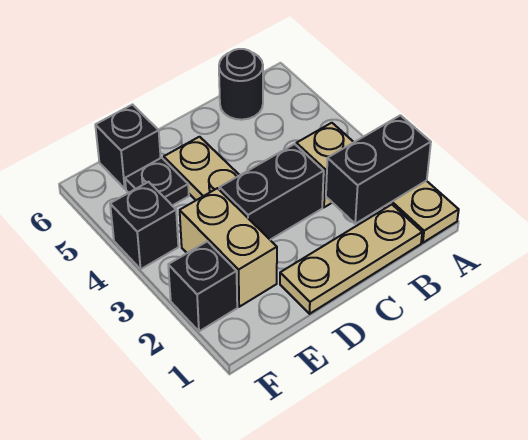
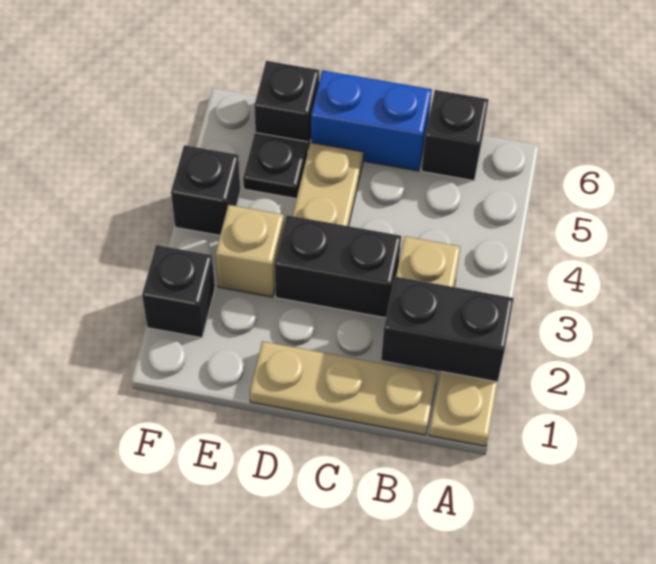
black round brick B6 level 1 -> black brick B6 level 1
none -> blue brick C6:D6 level 1
tan brick E2:E3 level 1 -> tan brick E3 level 1

